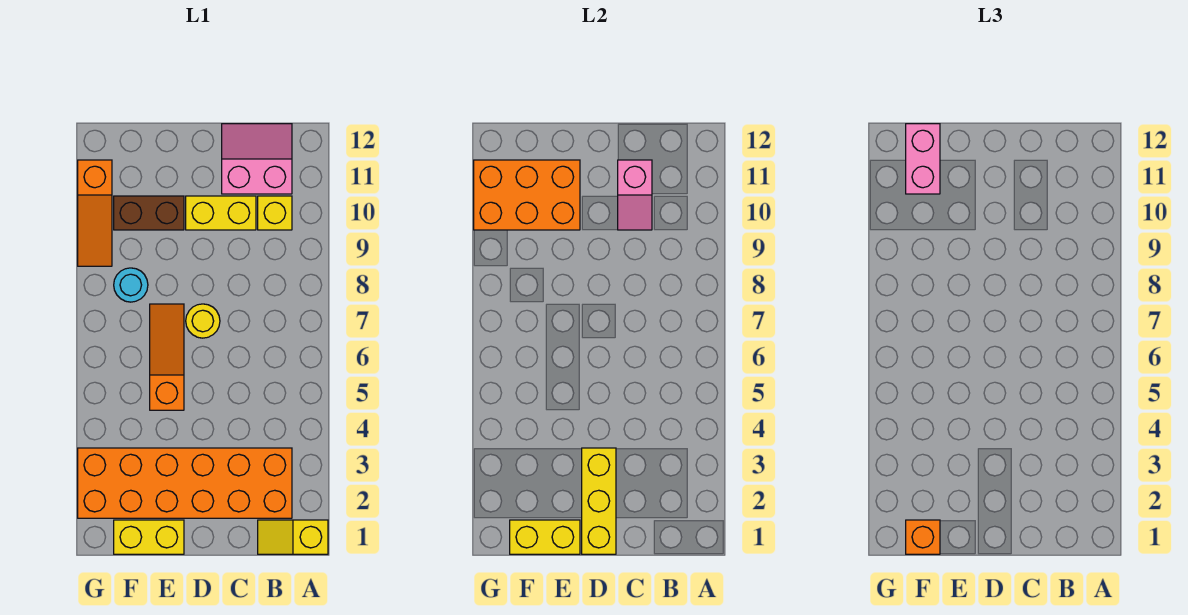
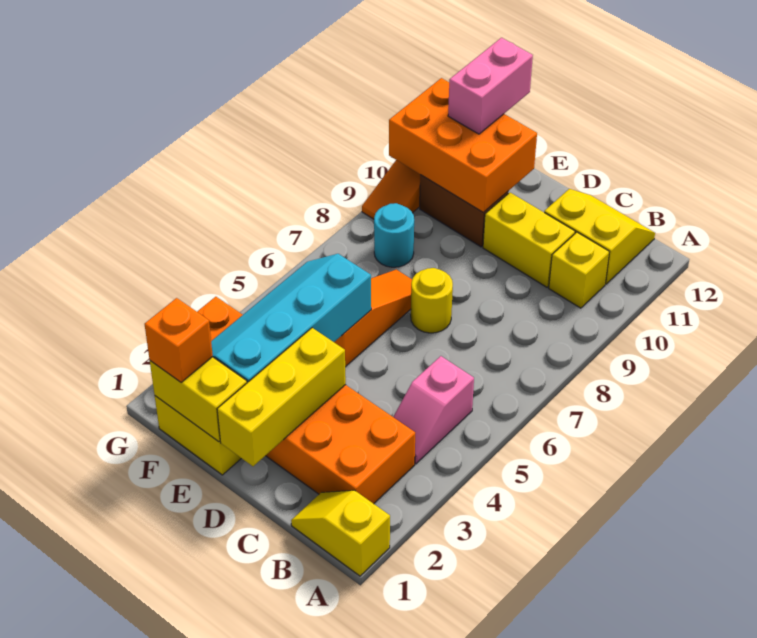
pink slope B11:C12 level 1 top 11 -> yellow slope B11:C12 level 1 top 11
pink slope C10:C11 level 2 top 11 -> pink slope B4:B5 level 1 top 5
none -> cyan slope E2:F5 level 2 top E

